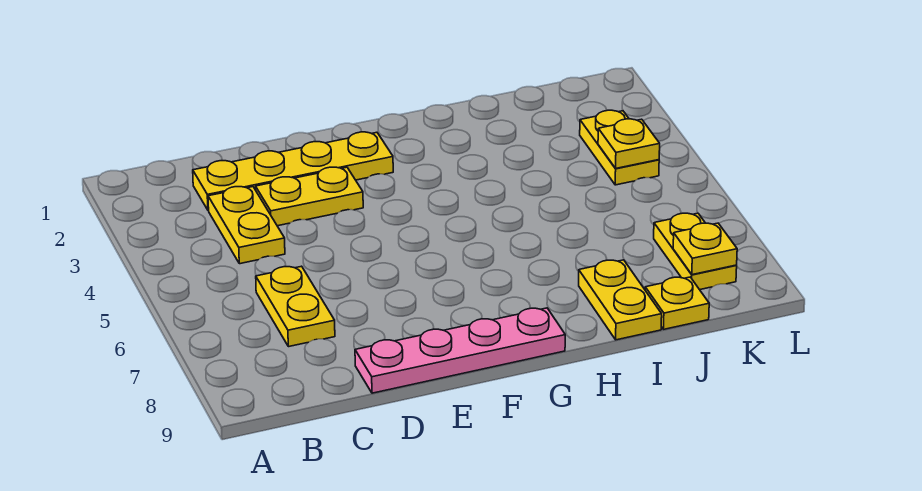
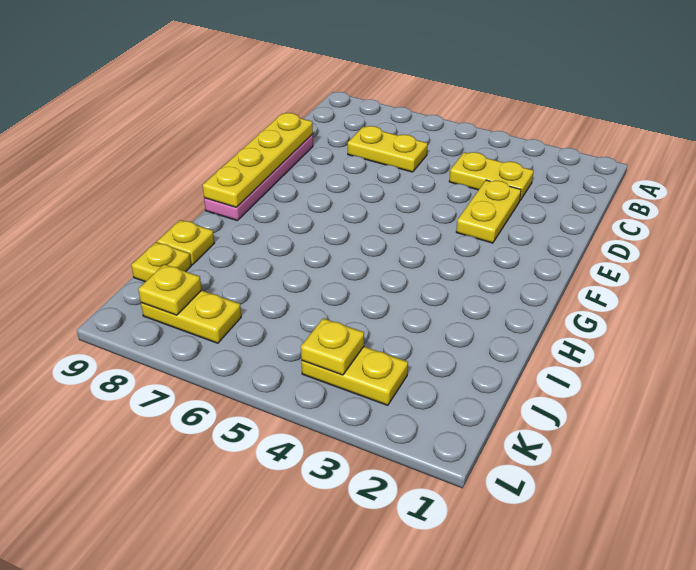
yellow plate C2:F2 level 1 -> yellow plate D9:G9 level 2
yellow plate I8:I9 level 1 -> yellow plate I9 level 1

